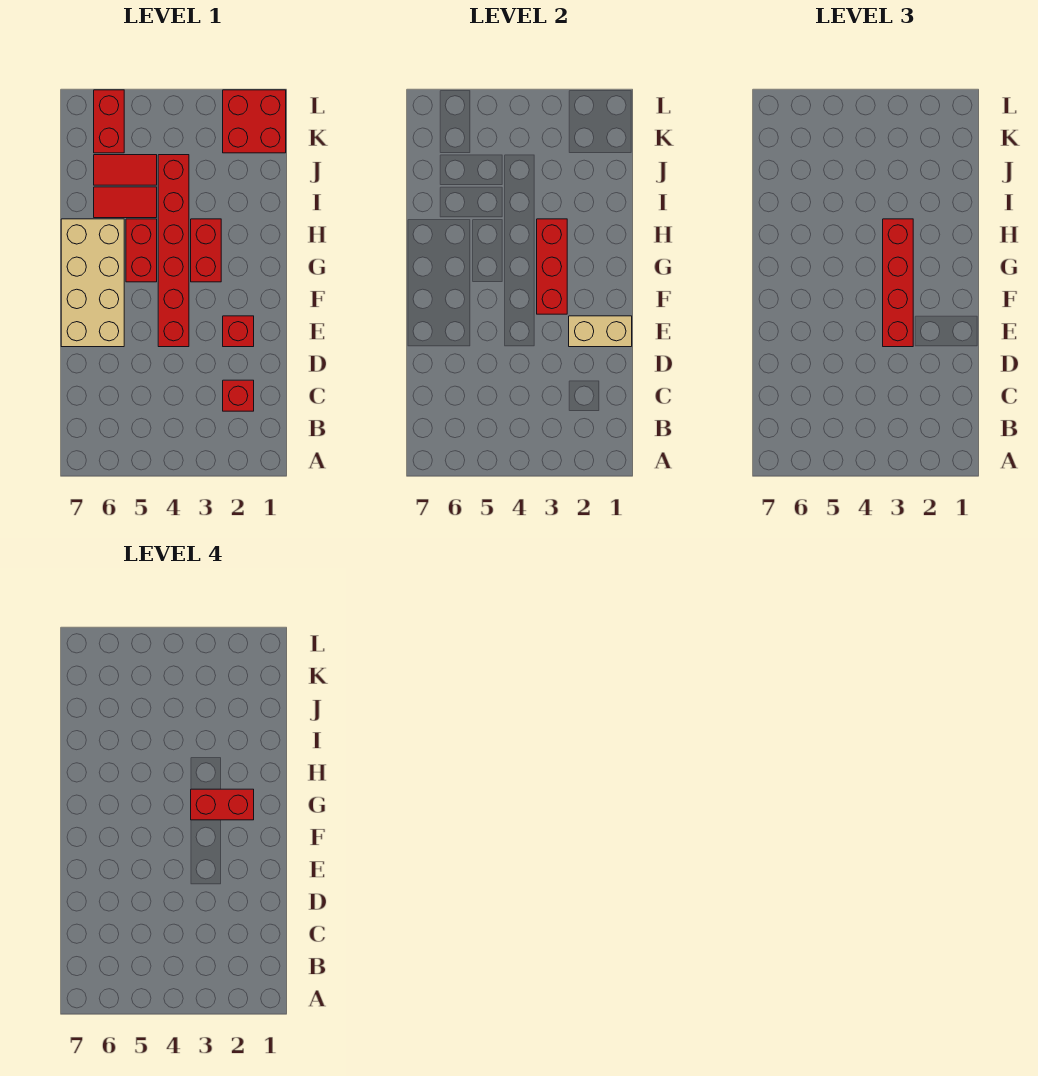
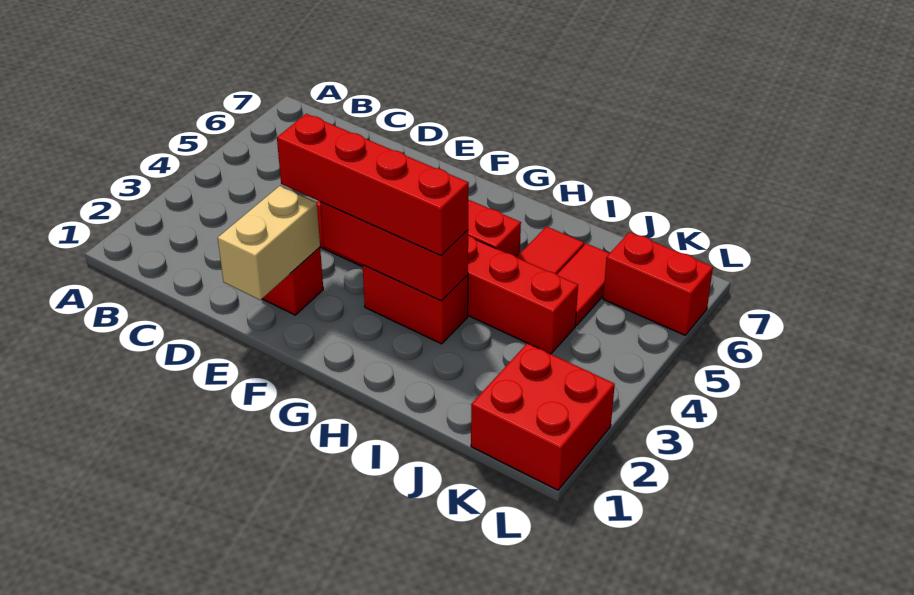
red brick C2 level 1 -> none
tan brick E6:H7 level 1 -> none
red brick G2:G3 level 4 -> none

